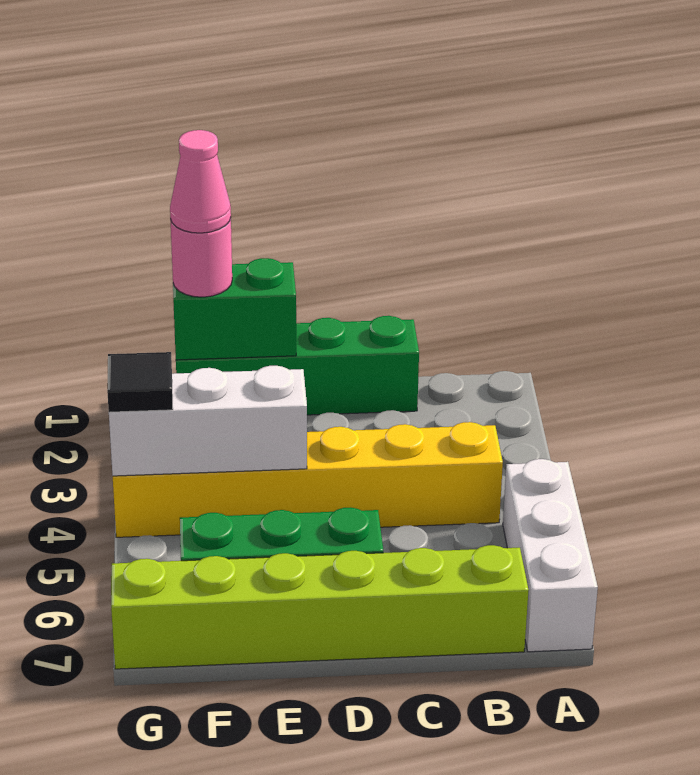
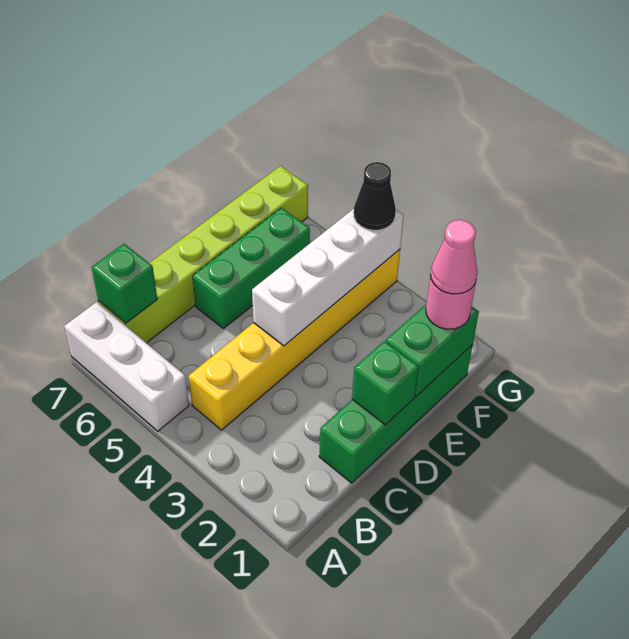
none -> green brick B7 level 2
none -> green brick D1 level 2
white brick E4:G4 level 2 -> white brick D4:G4 level 2
black tile G4 level 3 -> black cone G4 level 3

